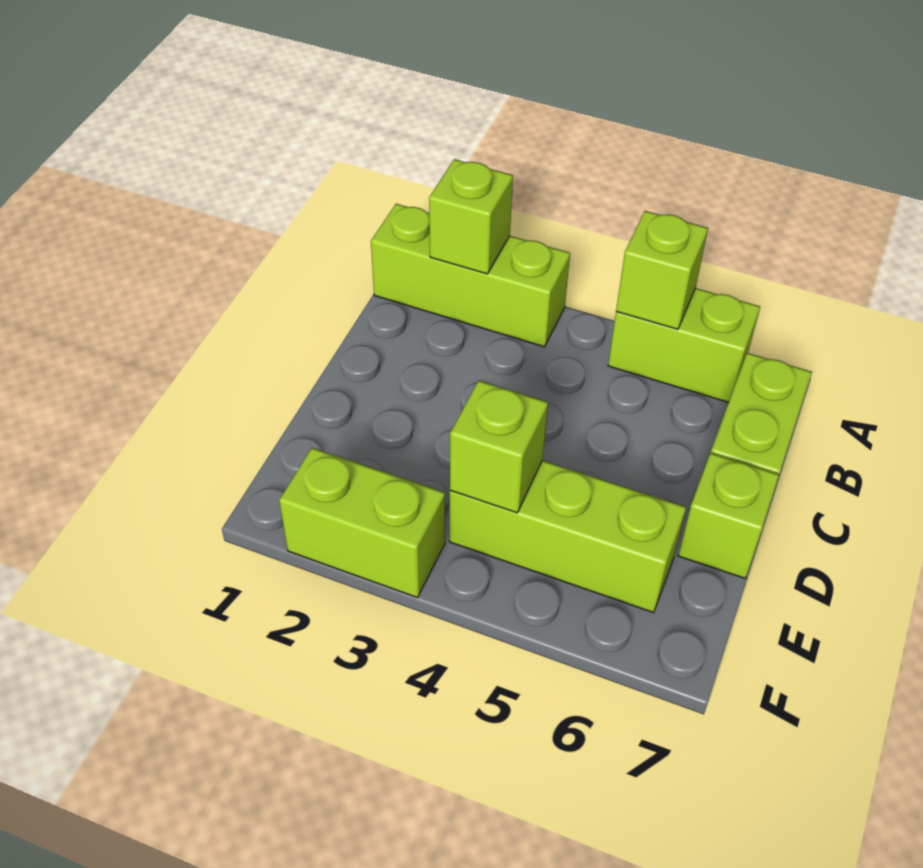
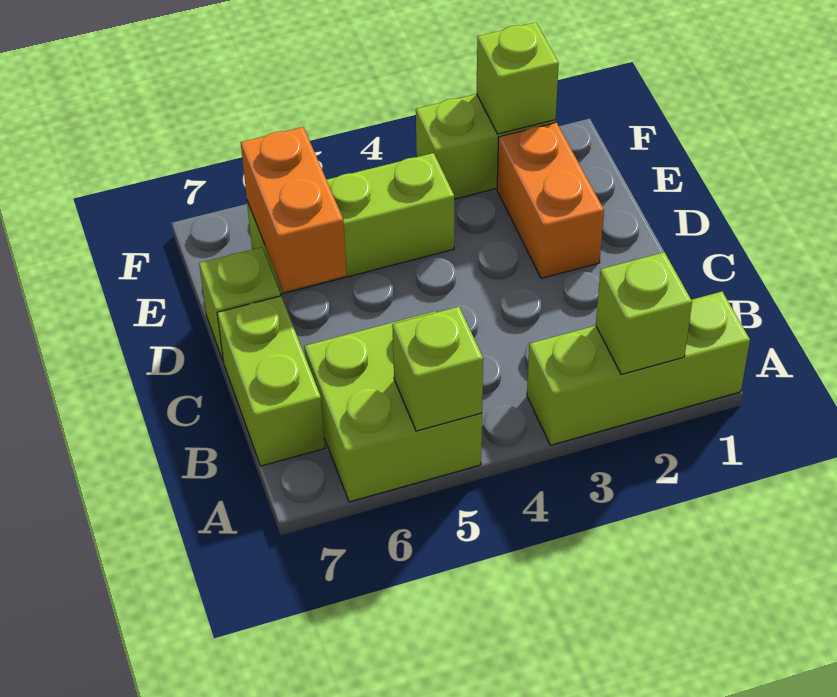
lime brick A5:A6 level 1 -> lime brick A5:B6 level 1
none -> orange brick D2:E2 level 1
none -> orange brick D6:E6 level 2
lime brick E4 level 2 -> lime brick F2 level 2

